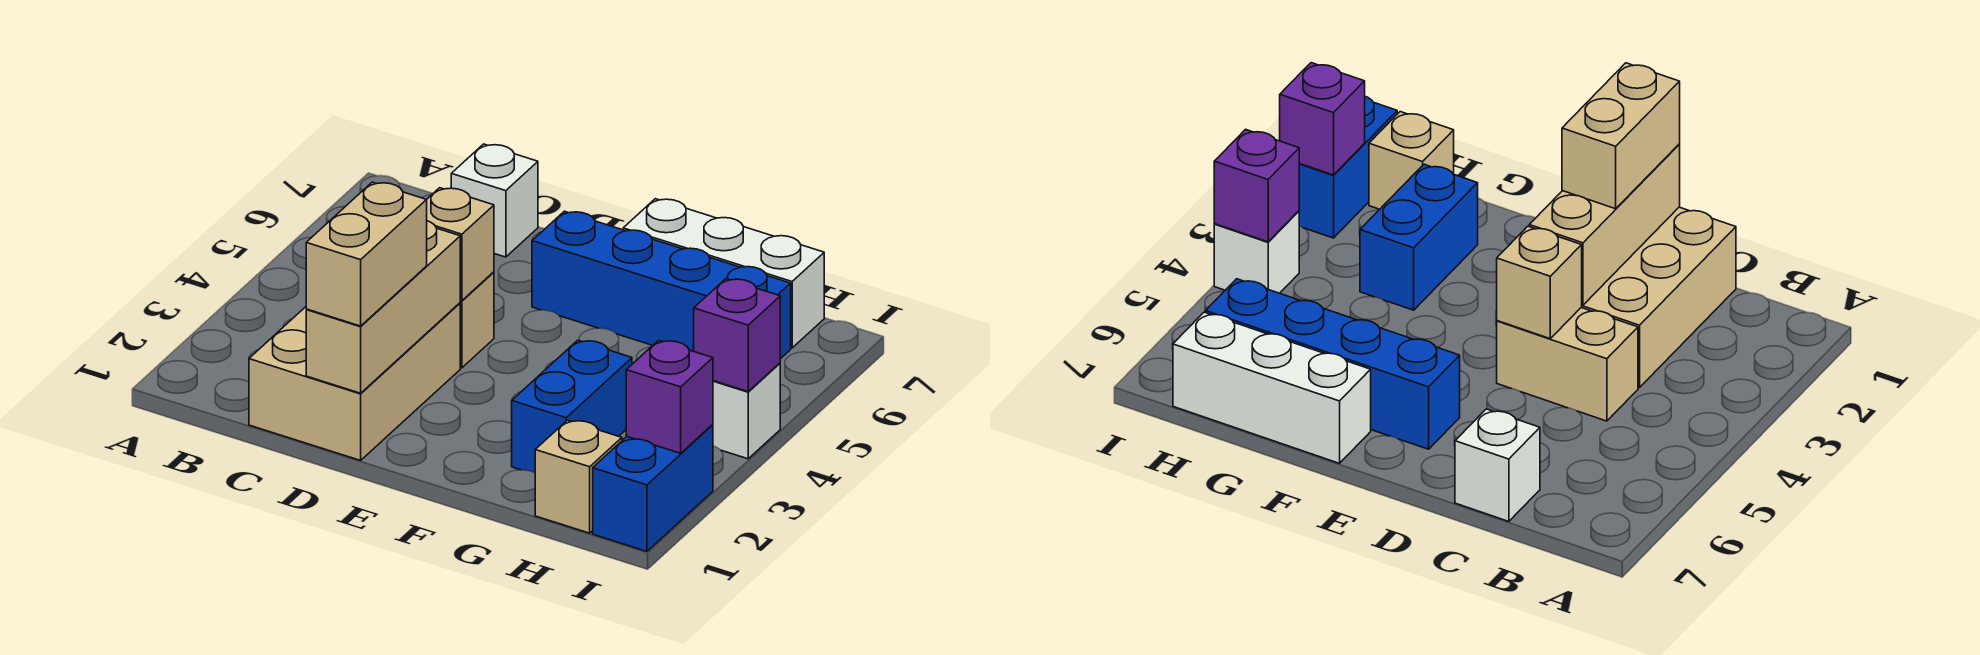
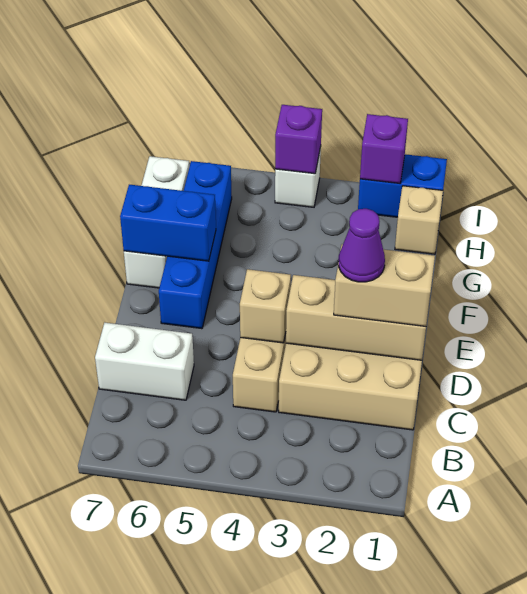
white brick C7 level 1 -> white brick C6:C7 level 1
none -> purple cone D2 level 4
blue brick G2:G3 level 1 -> blue brick F6:F7 level 2

